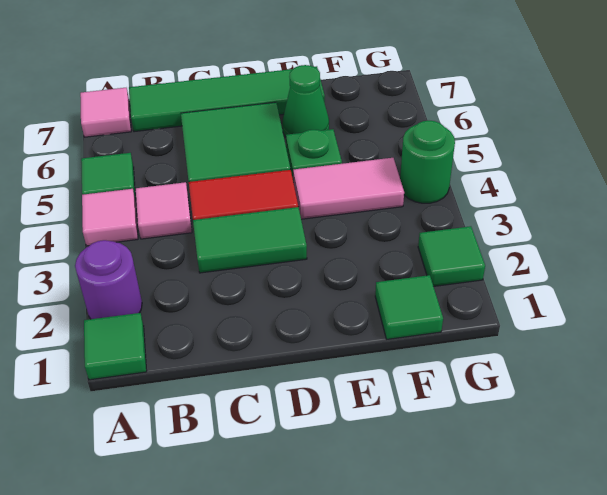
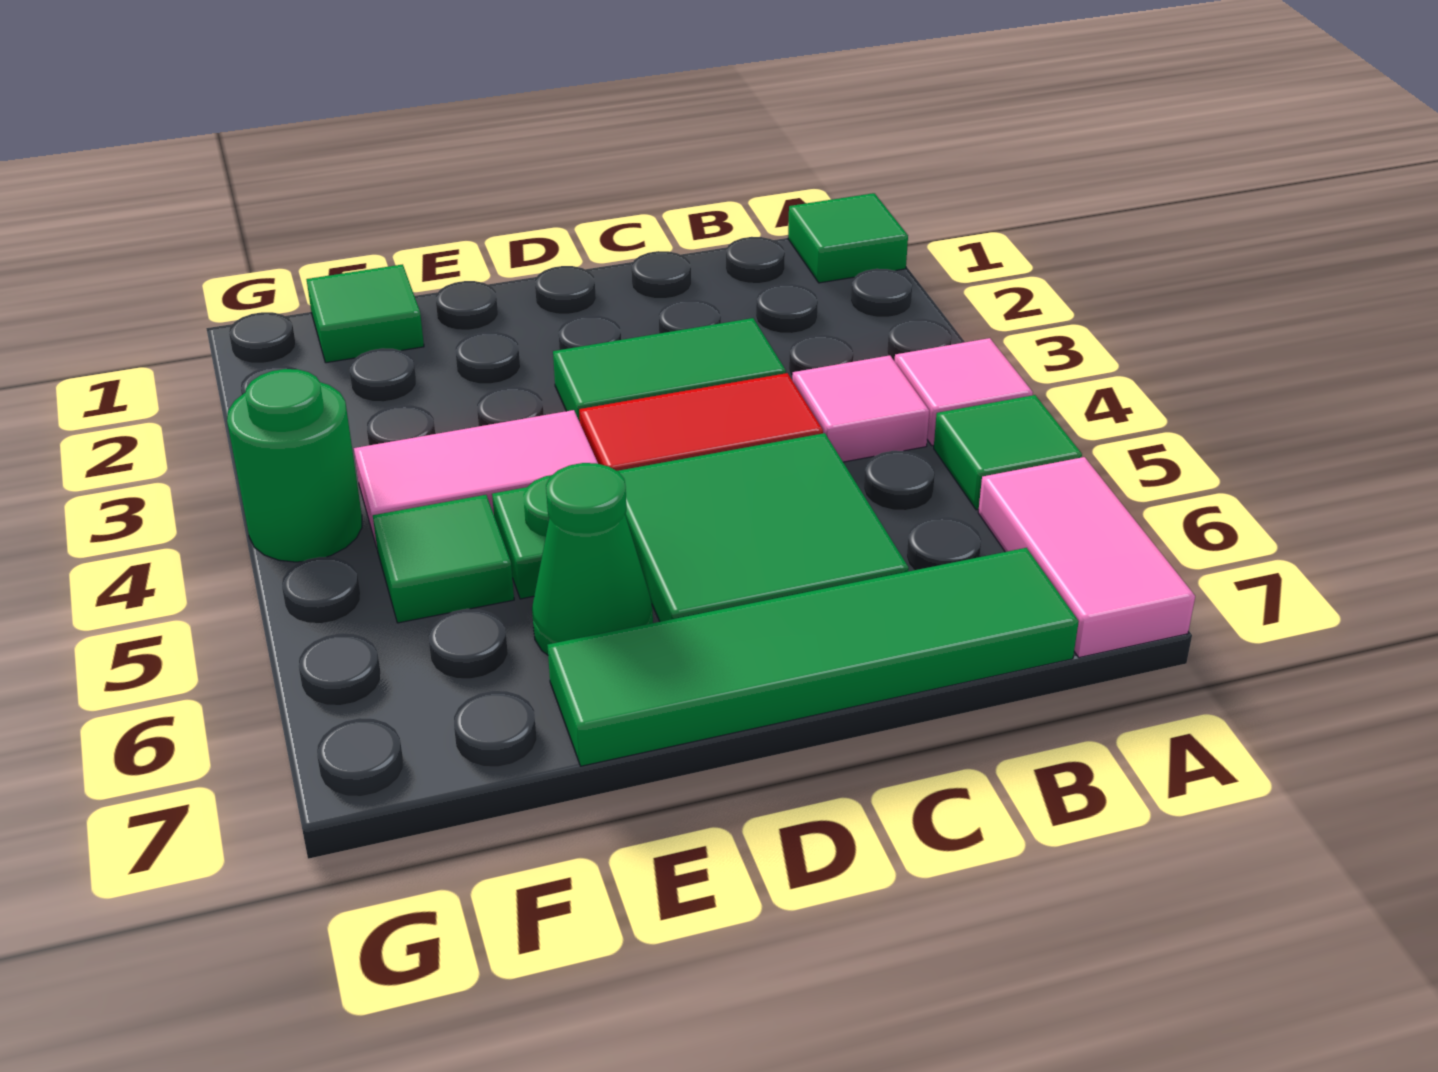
purple round brick A2 level 1 -> none
pink tile A7 level 1 -> pink tile A6:A7 level 1
green tile G2 level 1 -> green tile F5 level 1

